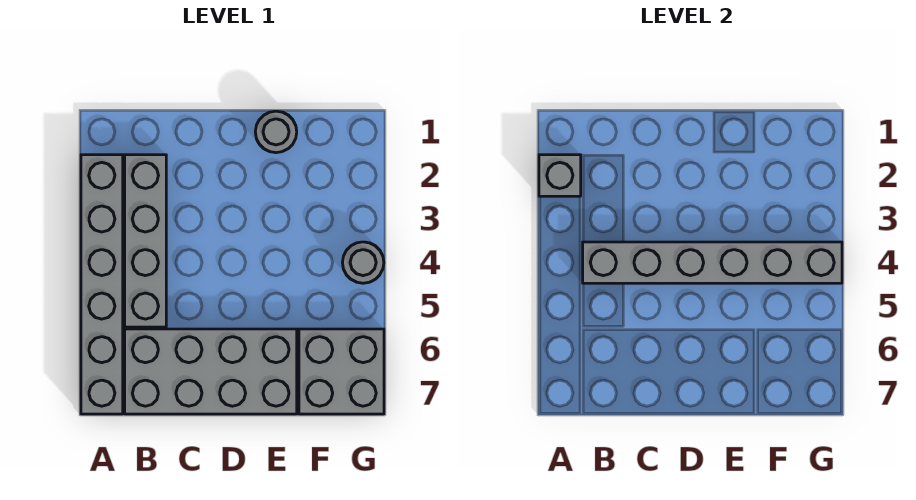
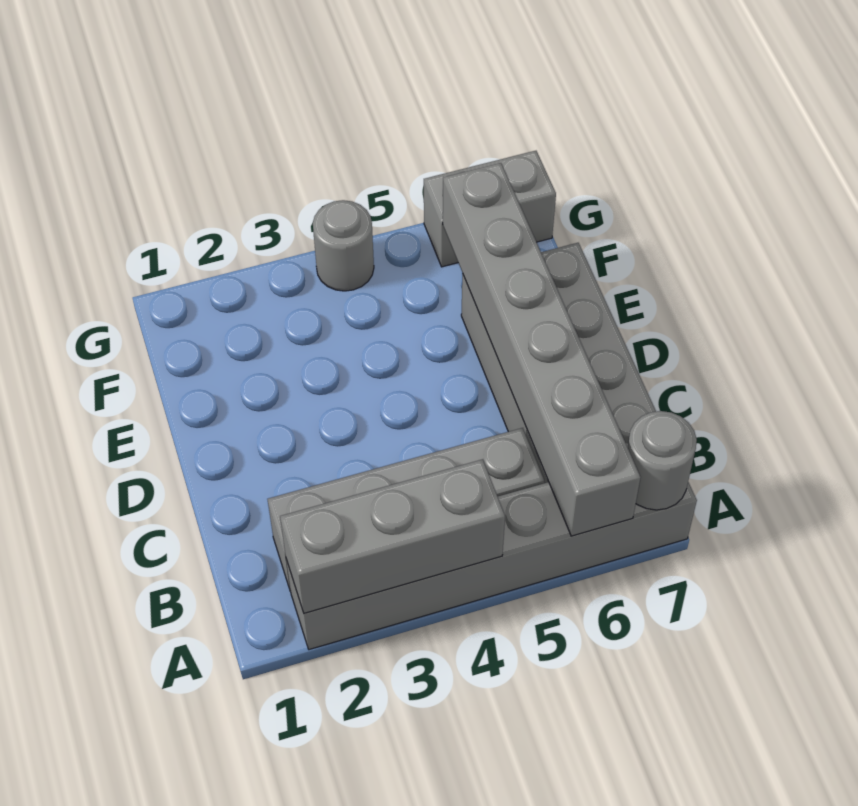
grey brick A2 level 2 -> grey brick A2:A4 level 2
grey brick B4:G4 level 2 -> grey brick A6:F6 level 2
grey round brick E1 level 1 -> grey round brick A7 level 2
grey brick F6:G7 level 1 -> grey brick G6:G7 level 1

